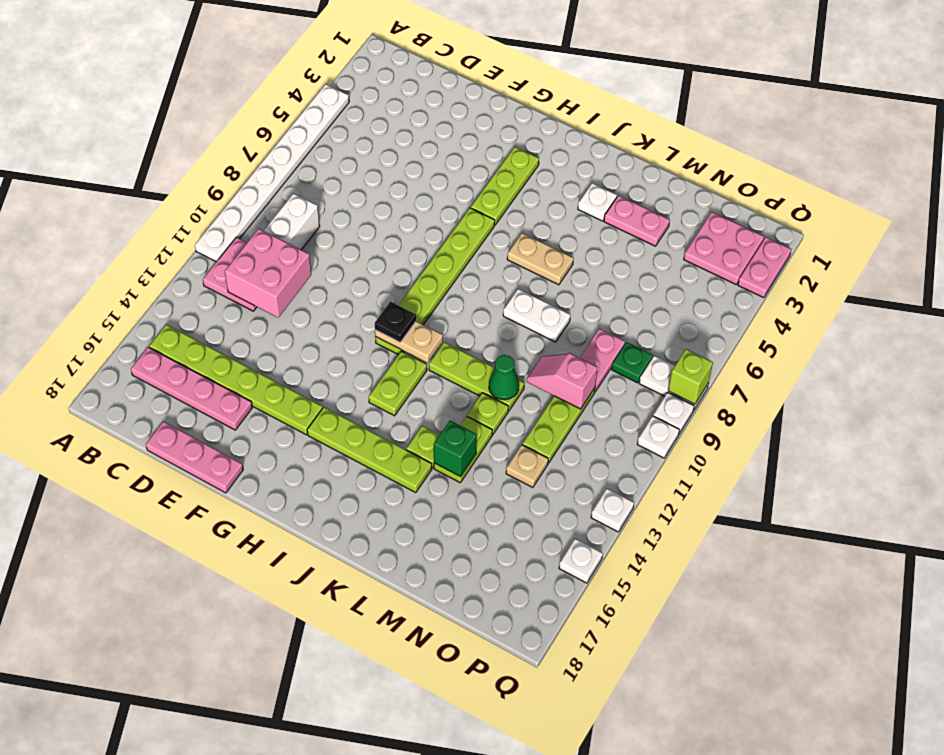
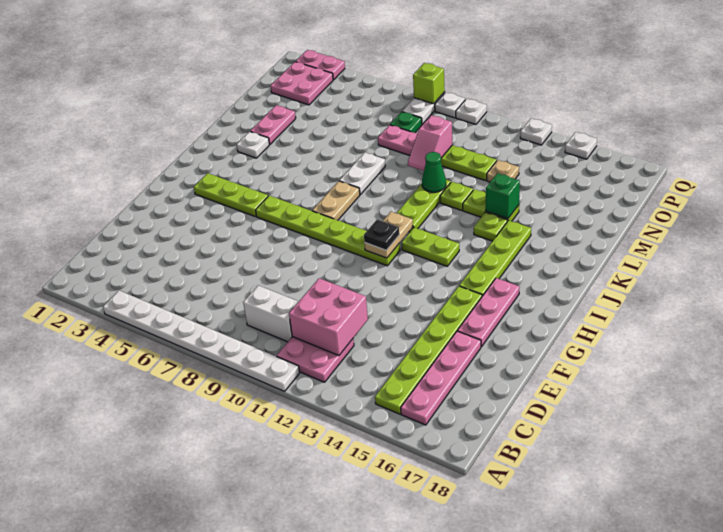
pink plate D18:F18 level 1 -> pink plate F16:H16 level 1
tan plate J6:K6 level 1 -> tan plate I8:J8 level 1

